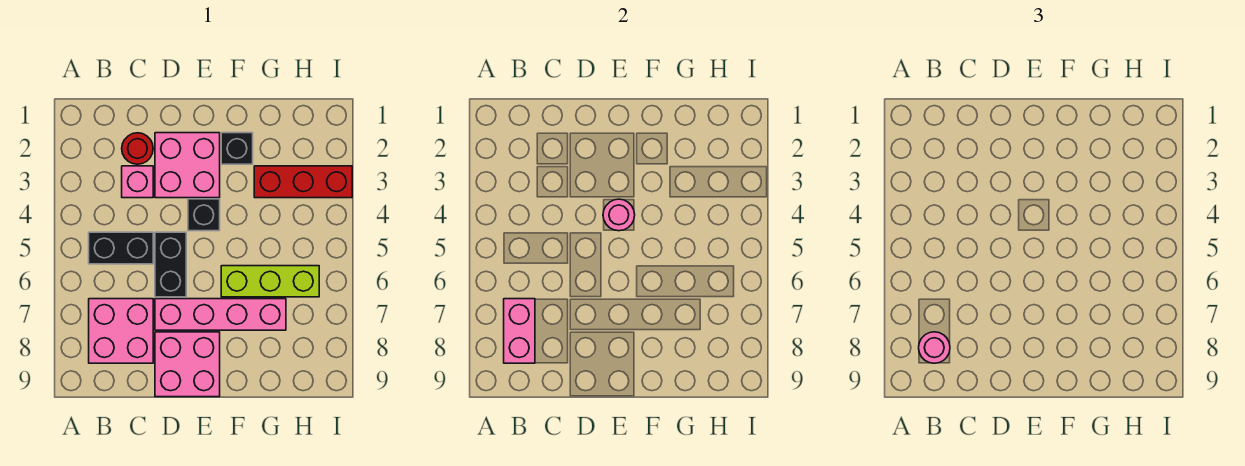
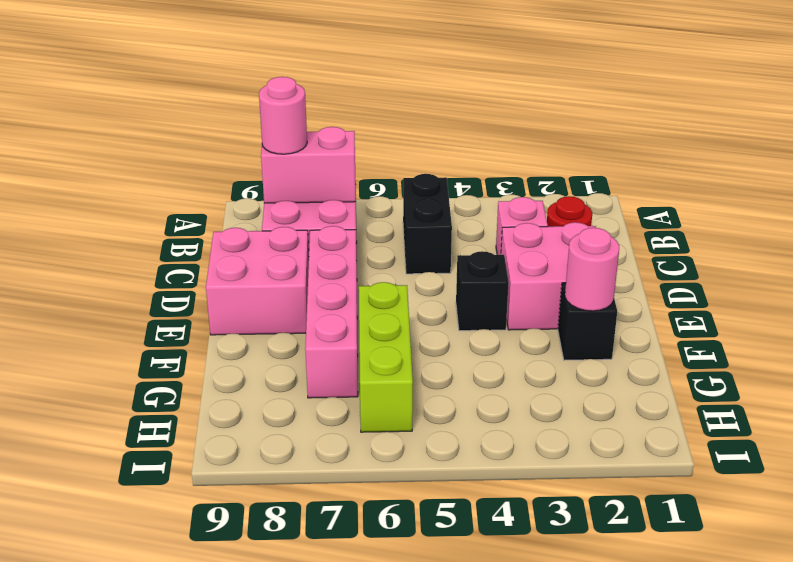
black brick D5:D6 level 1 -> none
pink round brick E4 level 2 -> pink round brick F2 level 2
red brick G3:I3 level 1 -> none

